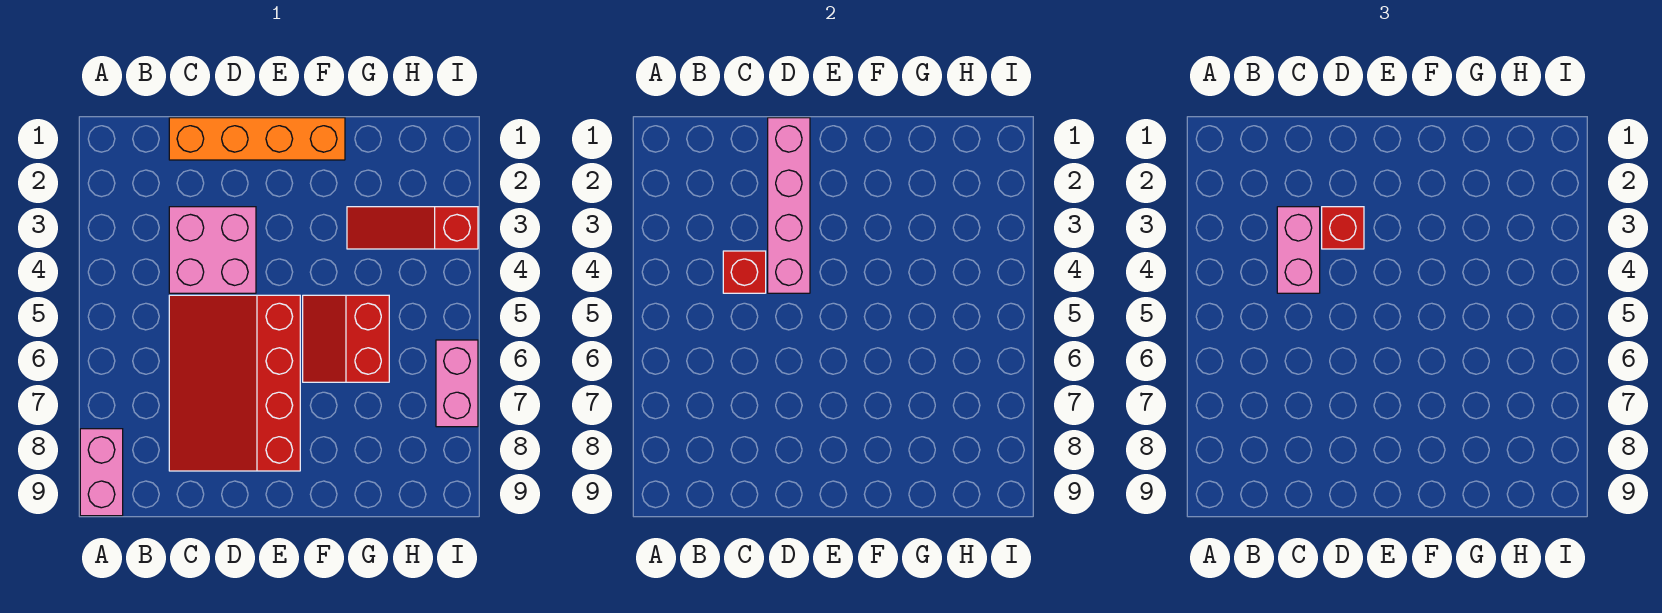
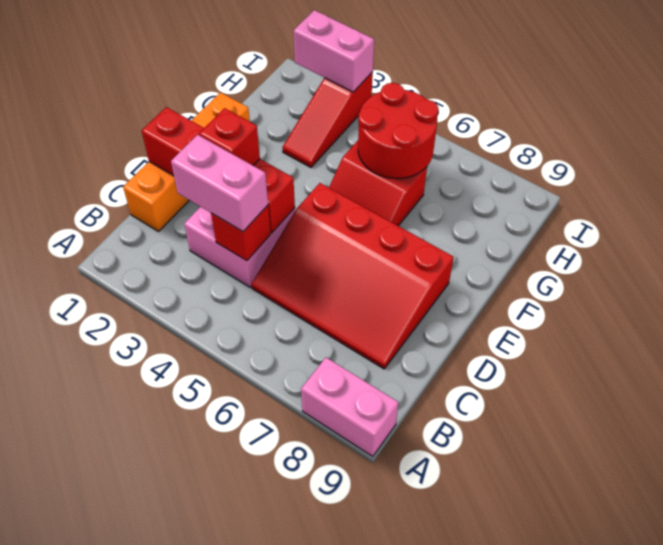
pink brick D1:D4 level 2 -> red brick D1:D4 level 2
none -> red round brick G5:H6 level 2
pink brick I6:I7 level 1 -> pink brick I2:I3 level 2

